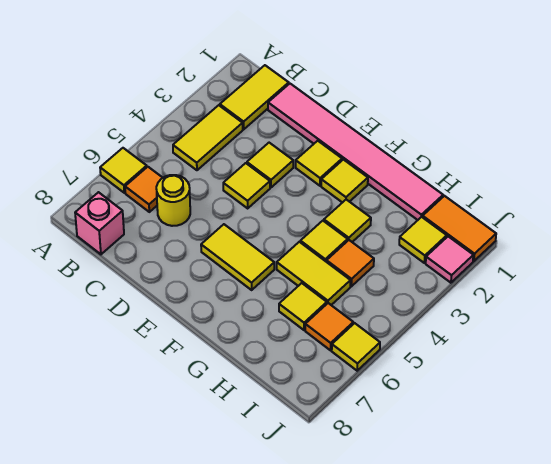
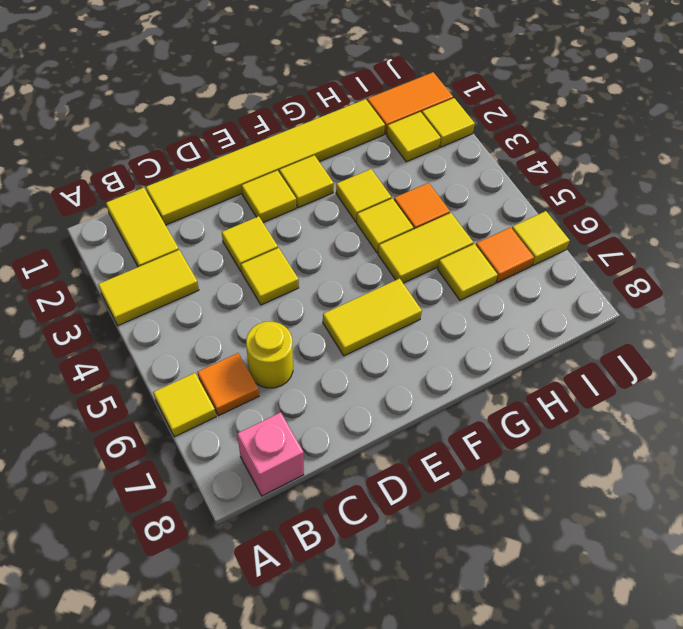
yellow tile B3:B4 level 1 -> yellow tile A3:B3 level 1
pink tile C1:H1 level 1 -> yellow tile C1:H1 level 1
pink tile J2 level 1 -> yellow tile J2 level 1

